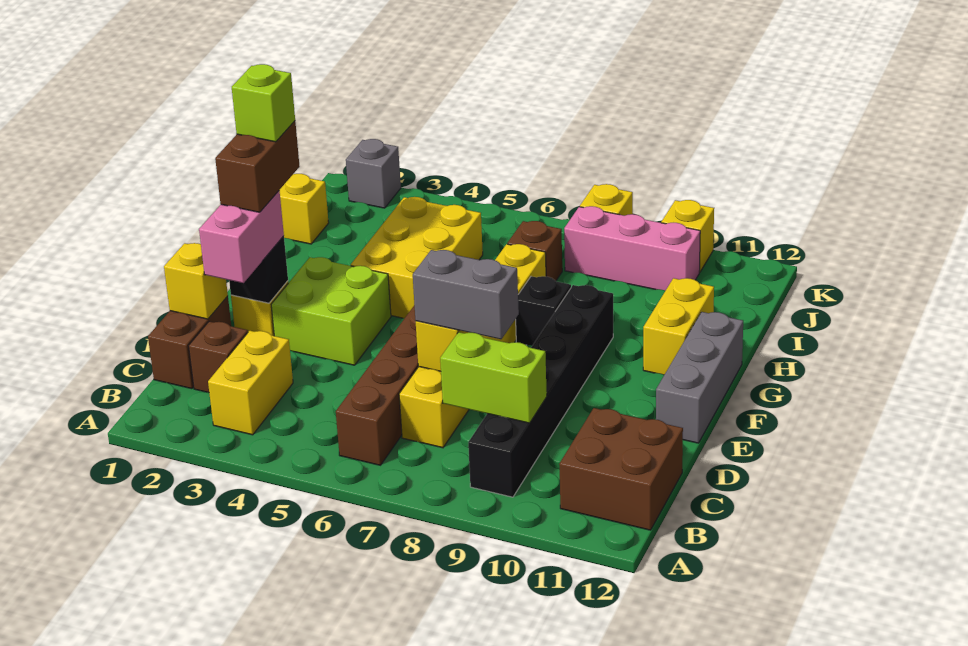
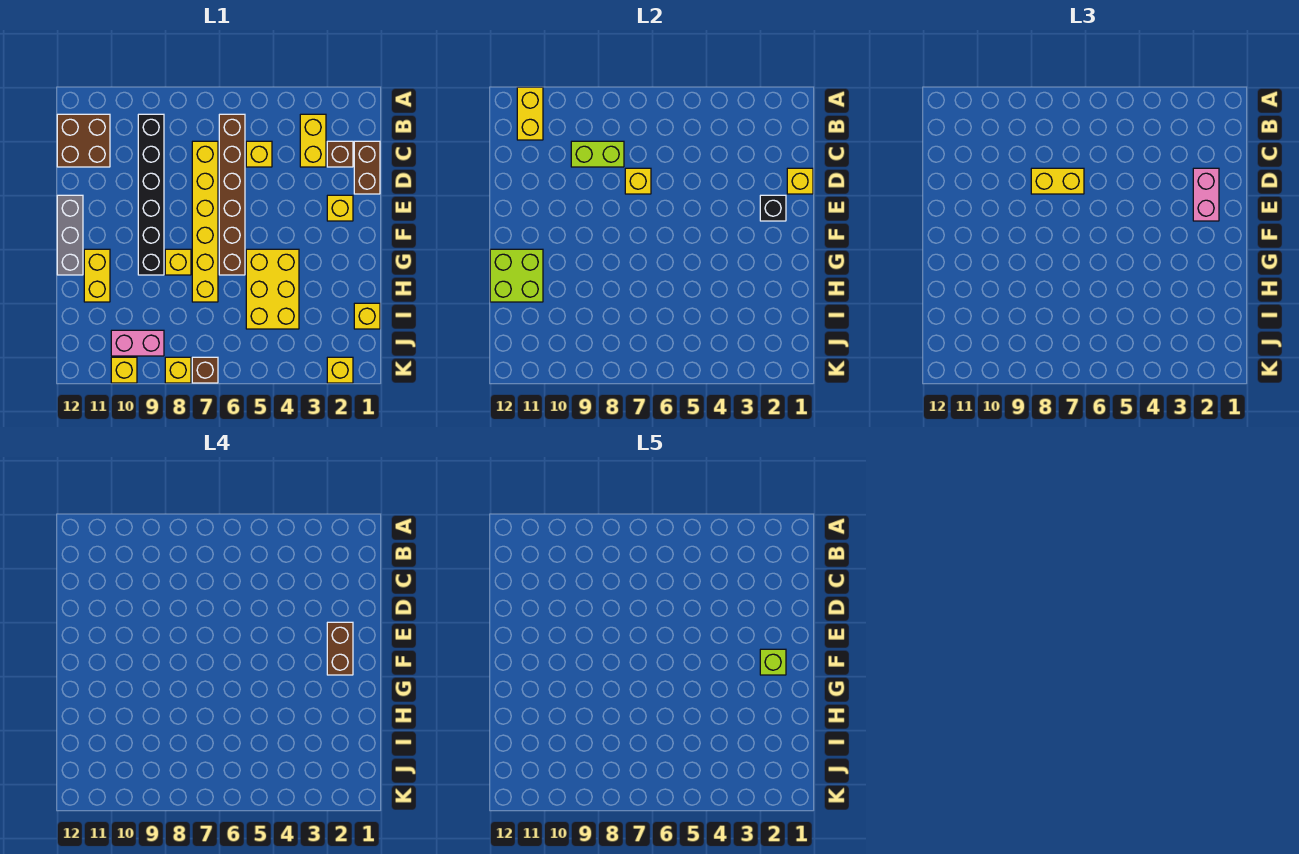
none -> yellow brick A11:B11 level 2
none -> yellow brick C5 level 1
grey brick D7:D8 level 3 -> yellow brick D7:D8 level 3
lime brick E3:F4 level 1 -> lime brick G11:H12 level 2
black brick G8 level 1 -> yellow brick G8 level 1
brown brick I7 level 1 -> brown brick K7 level 1
pink brick J8:J10 level 1 -> pink brick J9:J10 level 1
grey brick K2 level 1 -> yellow brick K2 level 1

